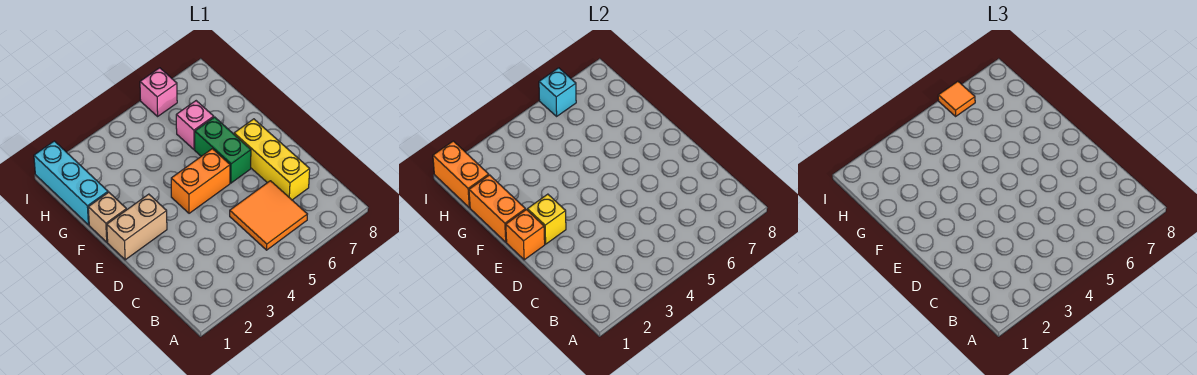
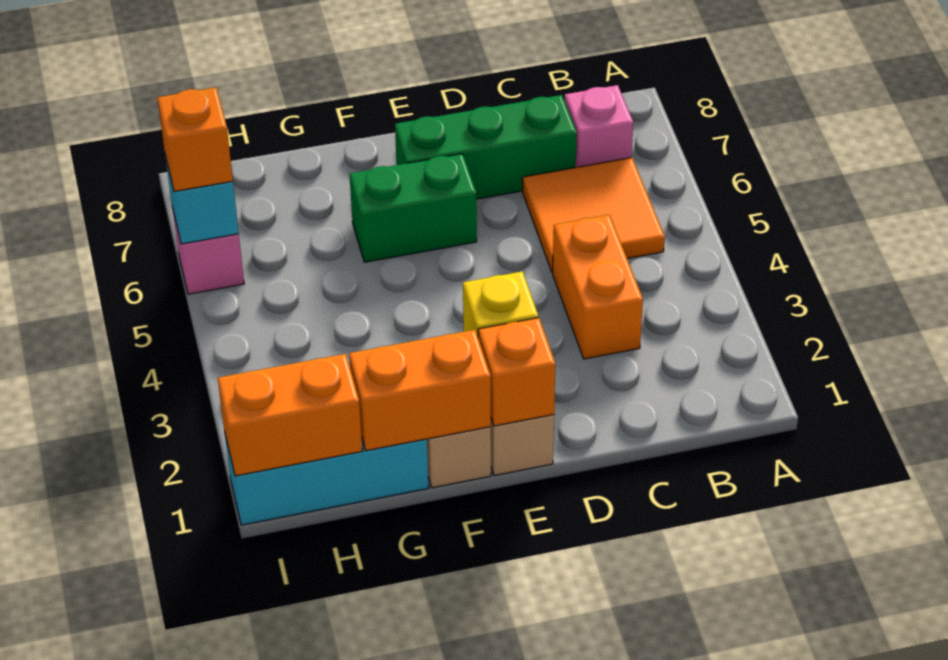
yellow brick C7:E7 level 1 -> green brick C7:E7 level 1
orange brick E4:E5 level 1 -> orange brick C3:C4 level 1
pink brick G6 level 1 -> pink brick B7 level 1
orange tile I6 level 3 -> orange brick I6 level 3

